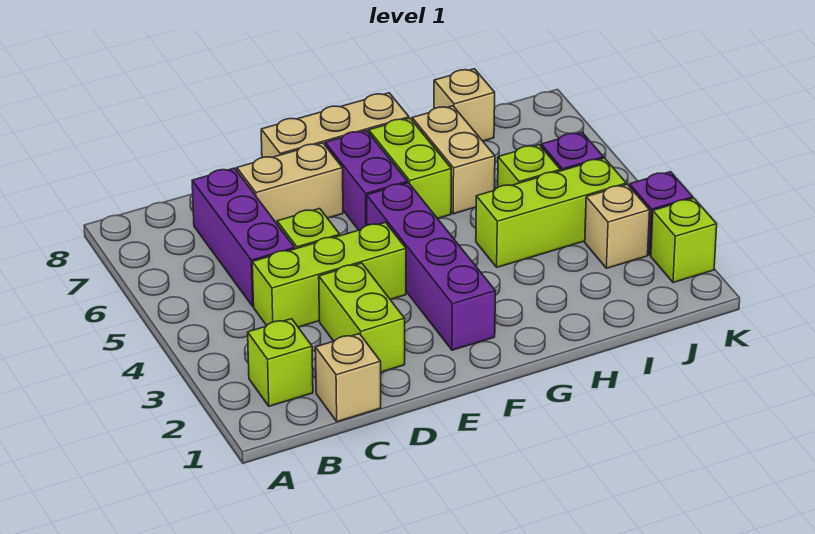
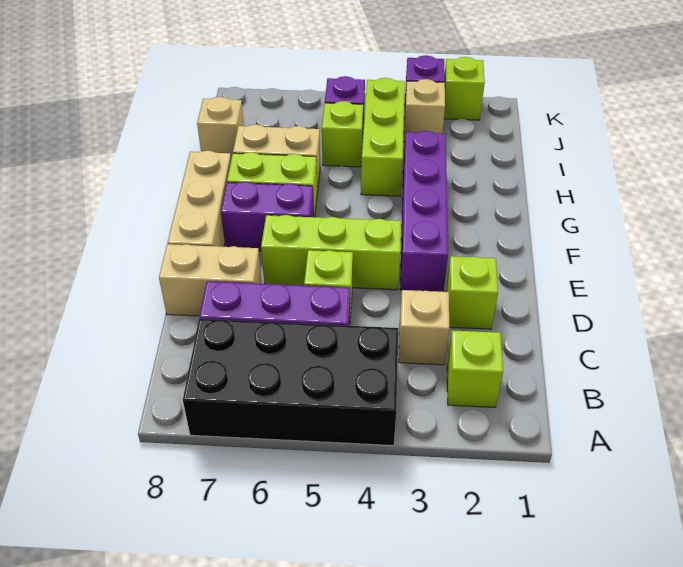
none -> black brick A4:B7 level 1
tan brick C1 level 1 -> tan brick C3 level 1
lime brick C4:E4 level 1 -> lime brick E4:E6 level 1
lime brick D2:D3 level 1 -> lime brick D2 level 1
tan brick D7:E7 level 1 -> tan brick D7:D8 level 1
purple brick F2:F5 level 1 -> purple brick E3:H3 level 1

